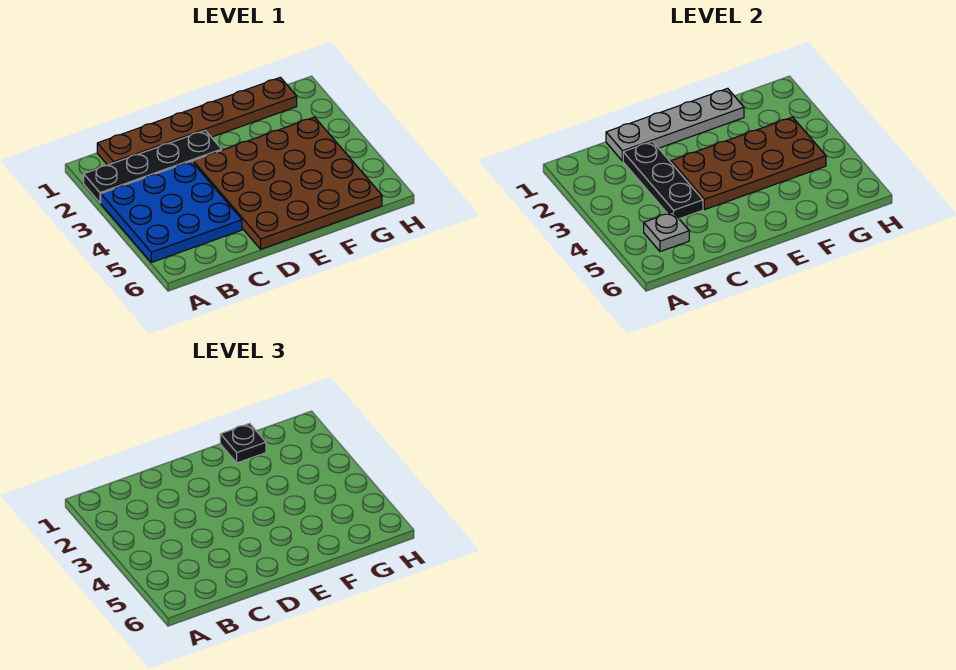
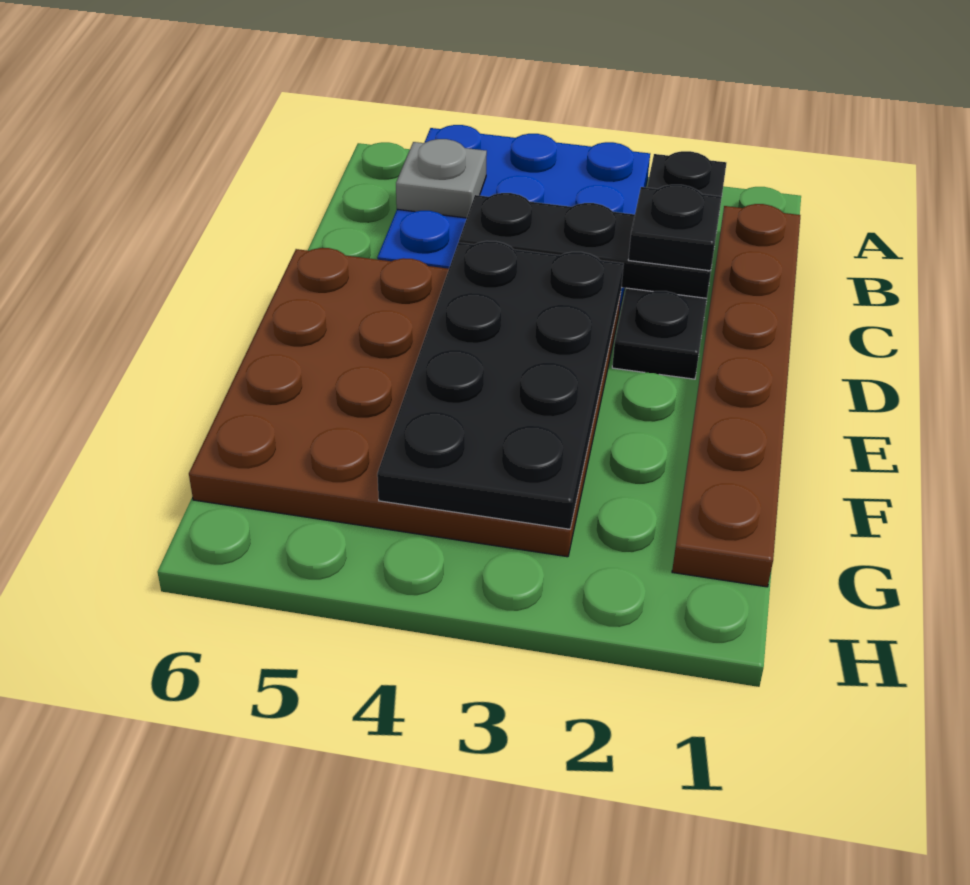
grey plate C1:F1 level 2 -> none
brown plate D3:G4 level 2 -> black plate D3:G4 level 2
black plate F1 level 3 -> black plate C2 level 3

